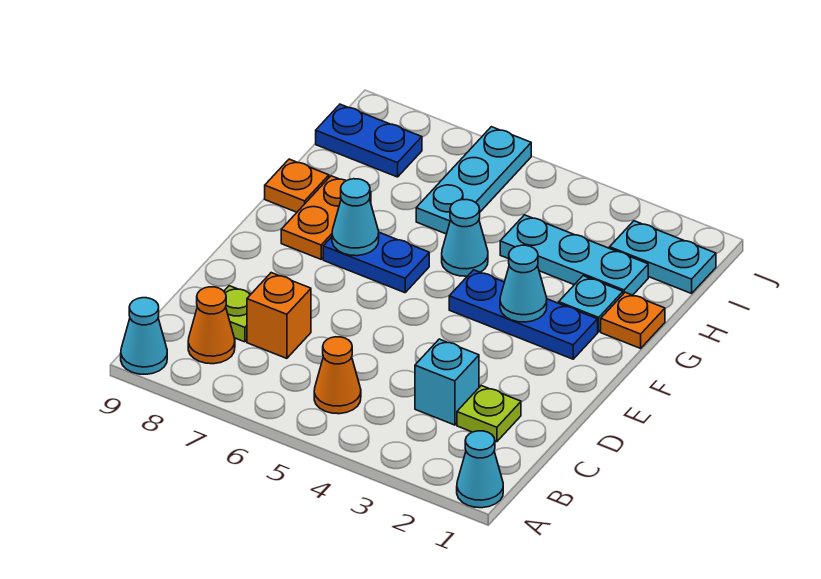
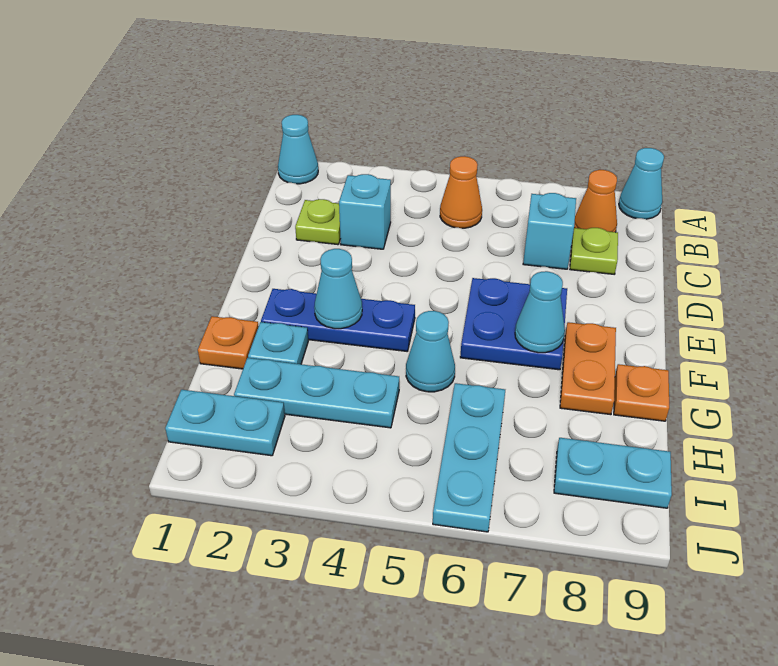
orange brick C7 level 1 -> cyan brick C7 level 1
blue plate F6:F7 level 1 -> blue plate E6:F7 level 1
blue plate I8:I9 level 1 -> cyan plate I8:I9 level 1

